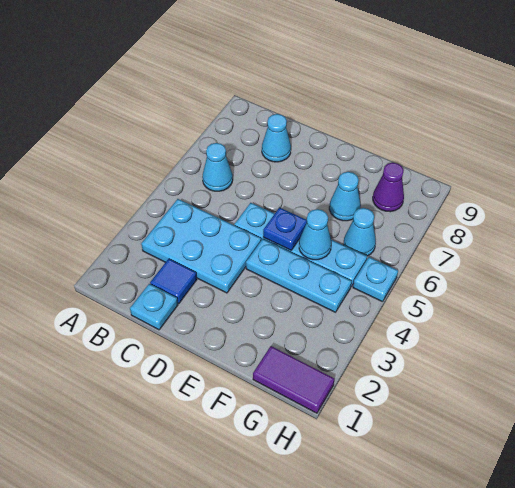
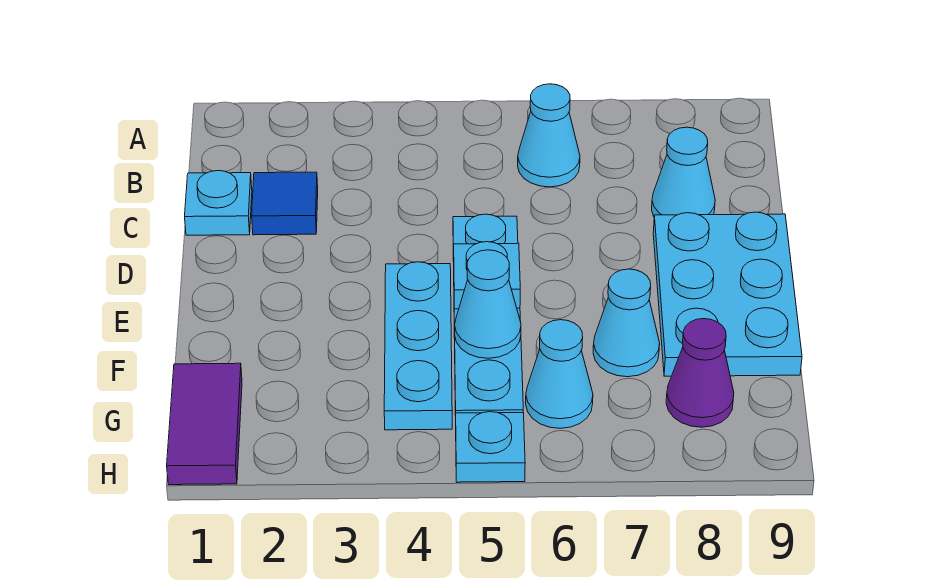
cyan plate B3:D4 level 1 -> cyan plate D8:F9 level 1
blue plate E5 level 2 -> cyan plate E5 level 2

